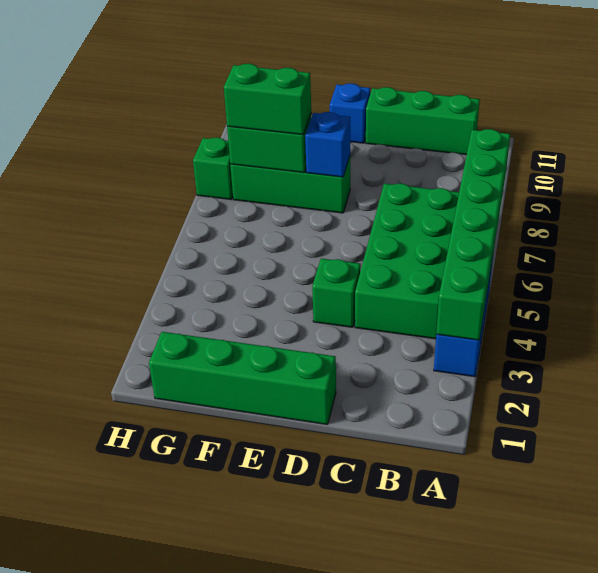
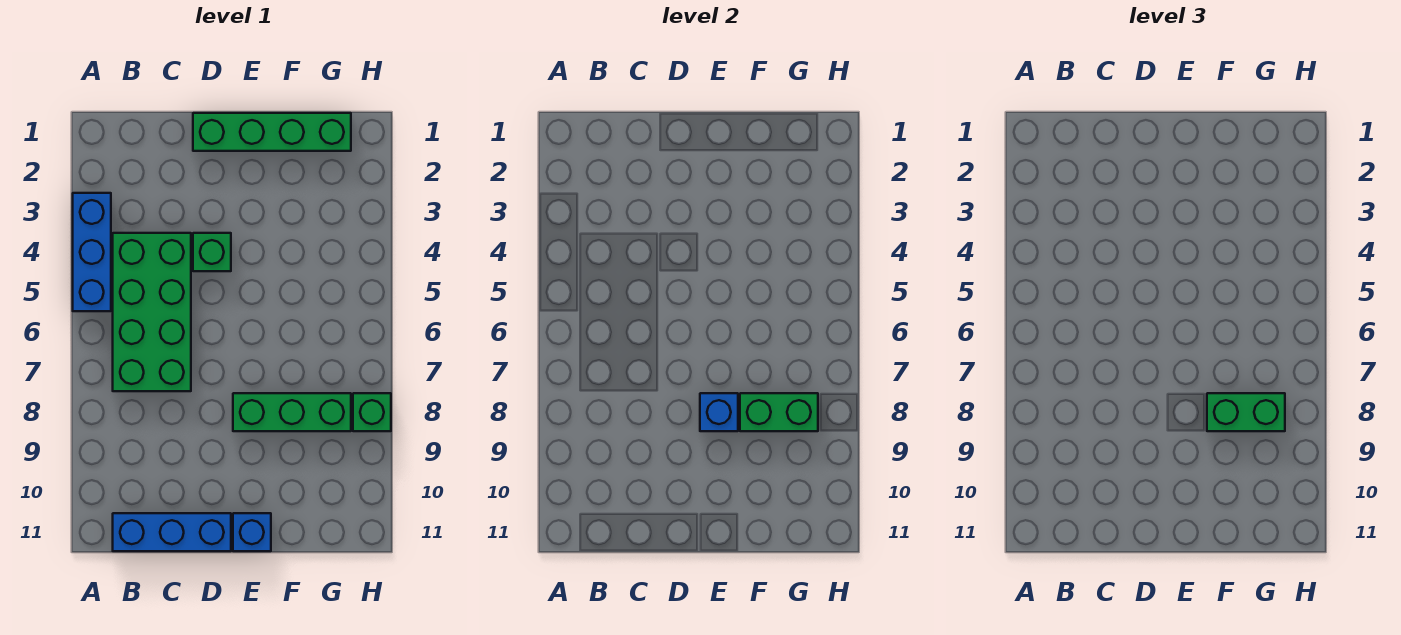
green brick A3:A8 level 2 -> none
green brick B11:D11 level 1 -> blue brick B11:D11 level 1

